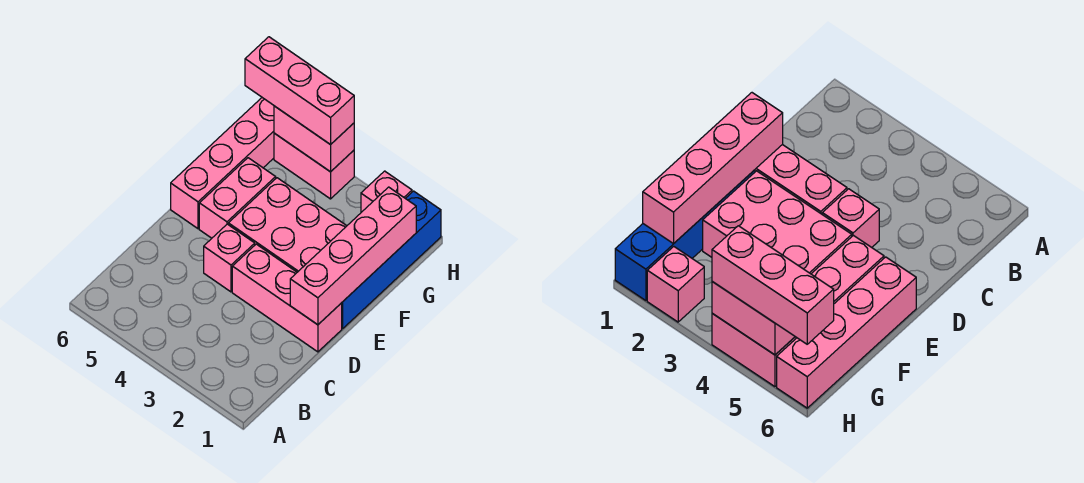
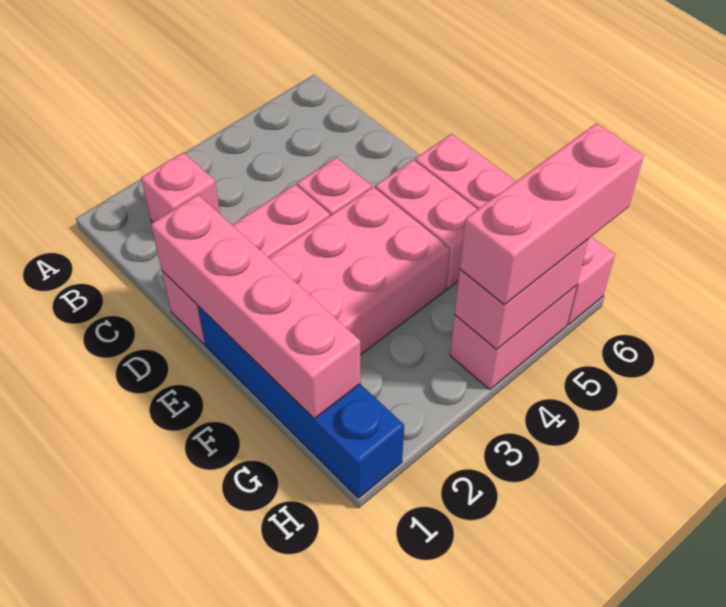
pink brick H2 level 1 -> pink brick B2 level 1

